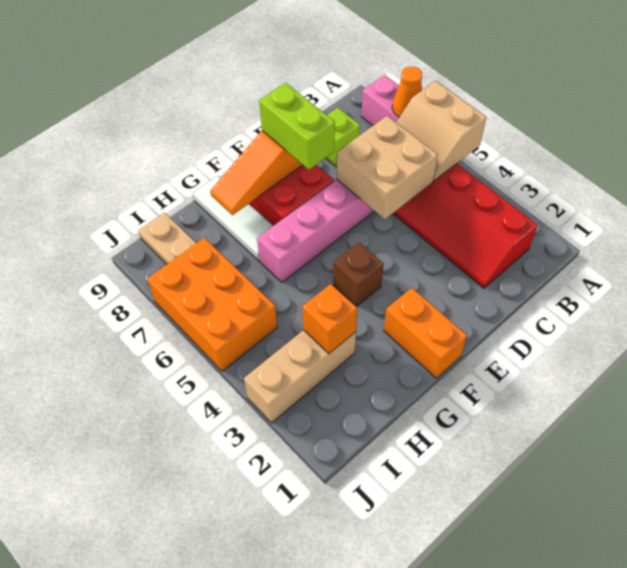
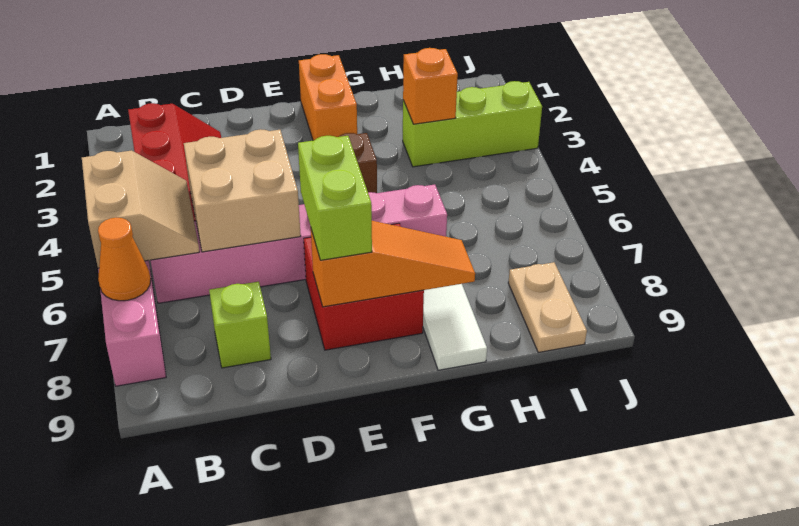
tan brick H3:J3 level 1 -> lime brick H3:J3 level 1
orange brick I5:J7 level 1 -> none

